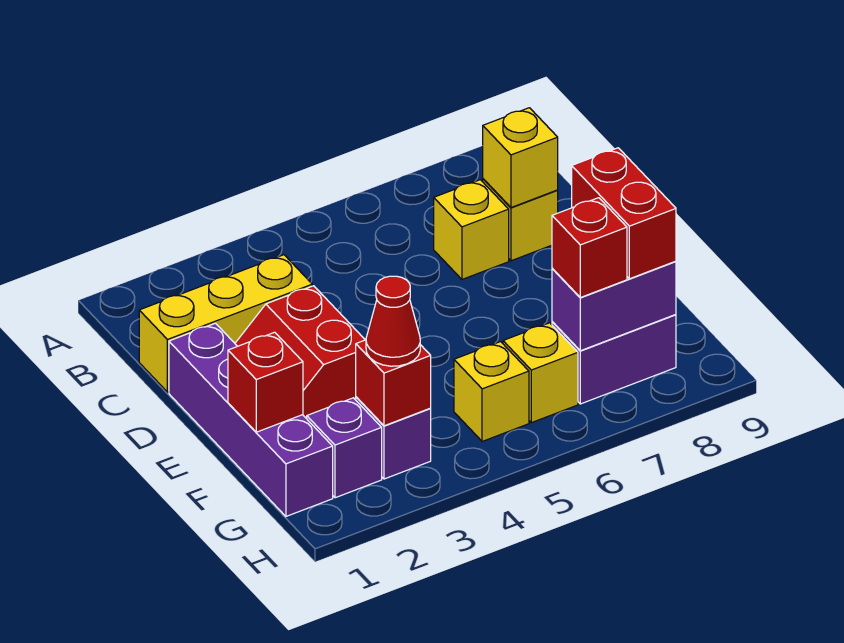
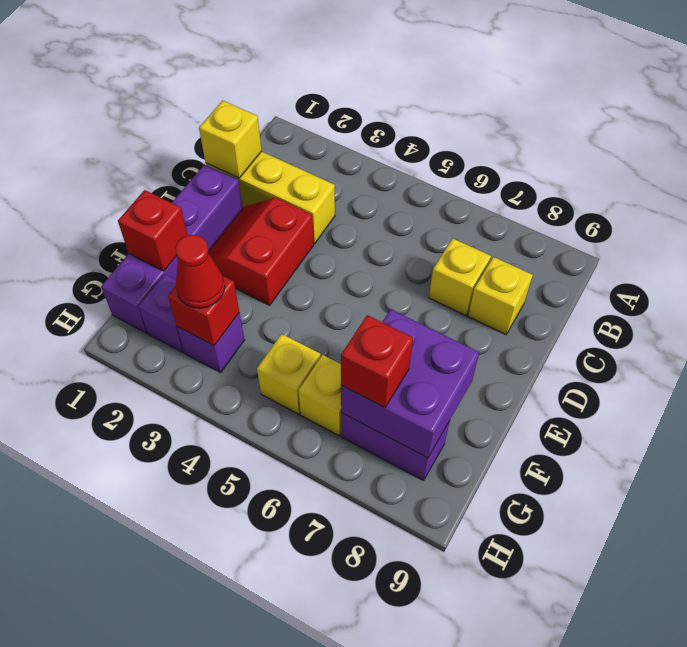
yellow brick C8 level 2 -> yellow brick C1 level 2
red brick F8:G8 level 3 -> none
purple brick G7:G8 level 2 -> purple brick F7:G8 level 2

